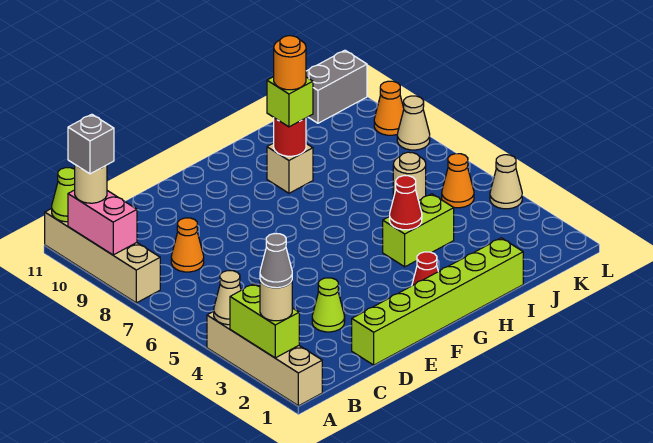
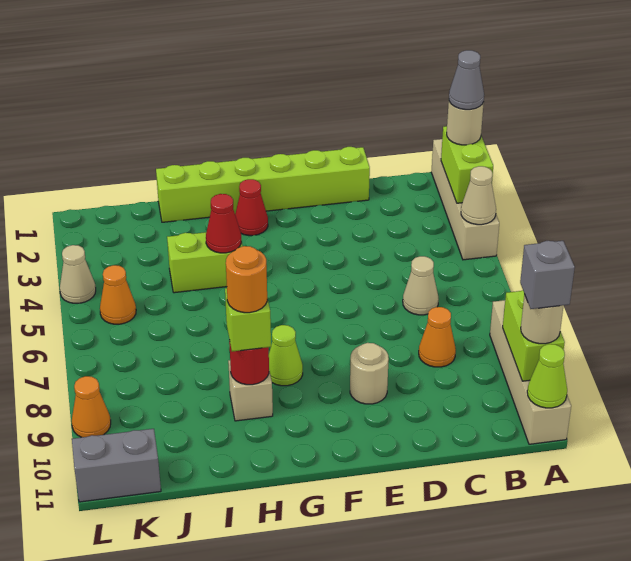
pink brick A9:A10 level 2 -> lime brick A9:A10 level 2
lime cone D3 level 1 -> lime cone G8 level 1
tan round brick J6 level 1 -> tan round brick E9 level 1
tan cone L8 level 1 -> tan cone C6 level 1

